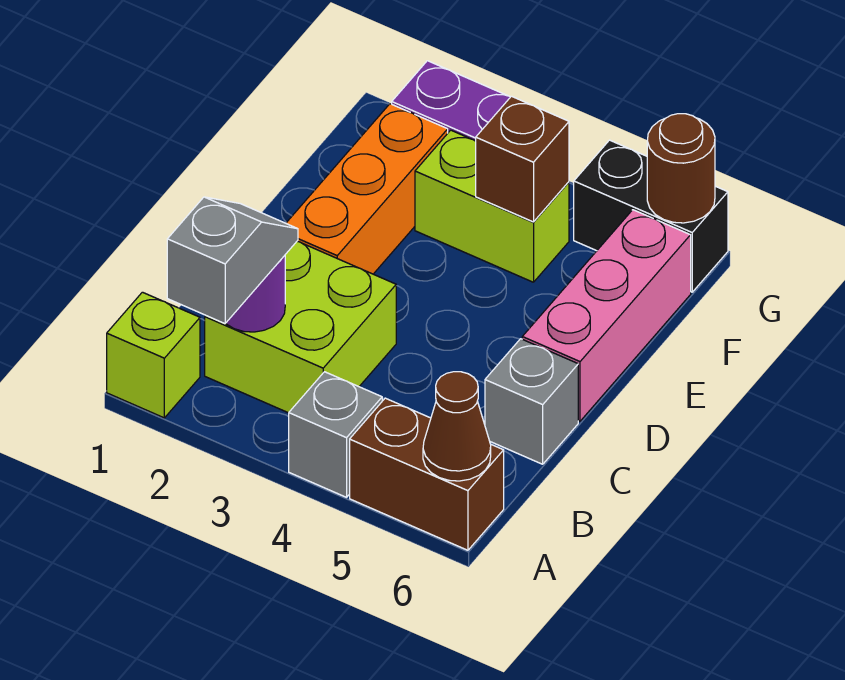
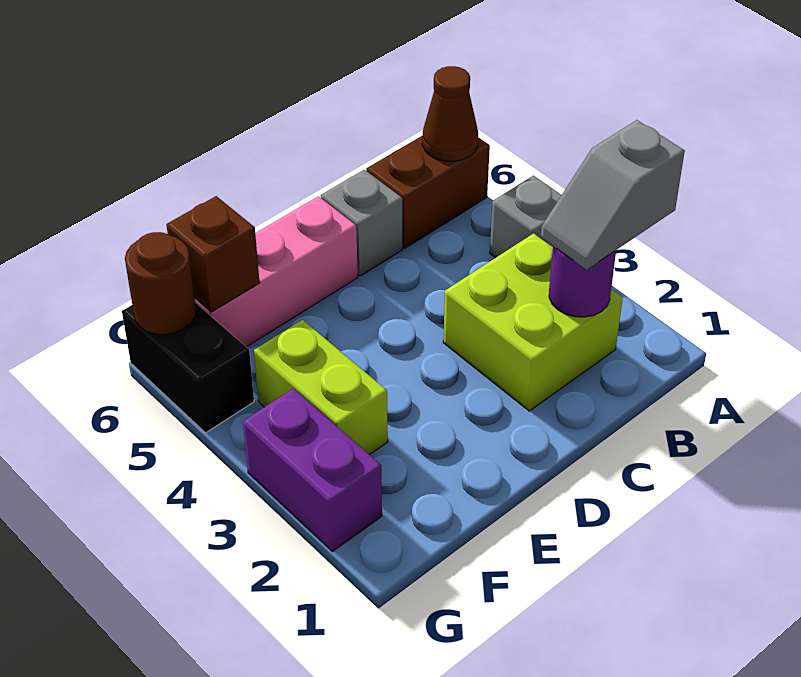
lime brick A1 level 1 -> none
brown brick A5:A6 level 1 -> brown brick A6:B6 level 1
orange brick D2:F2 level 1 -> none
brown brick F4 level 2 -> brown brick F6 level 2

